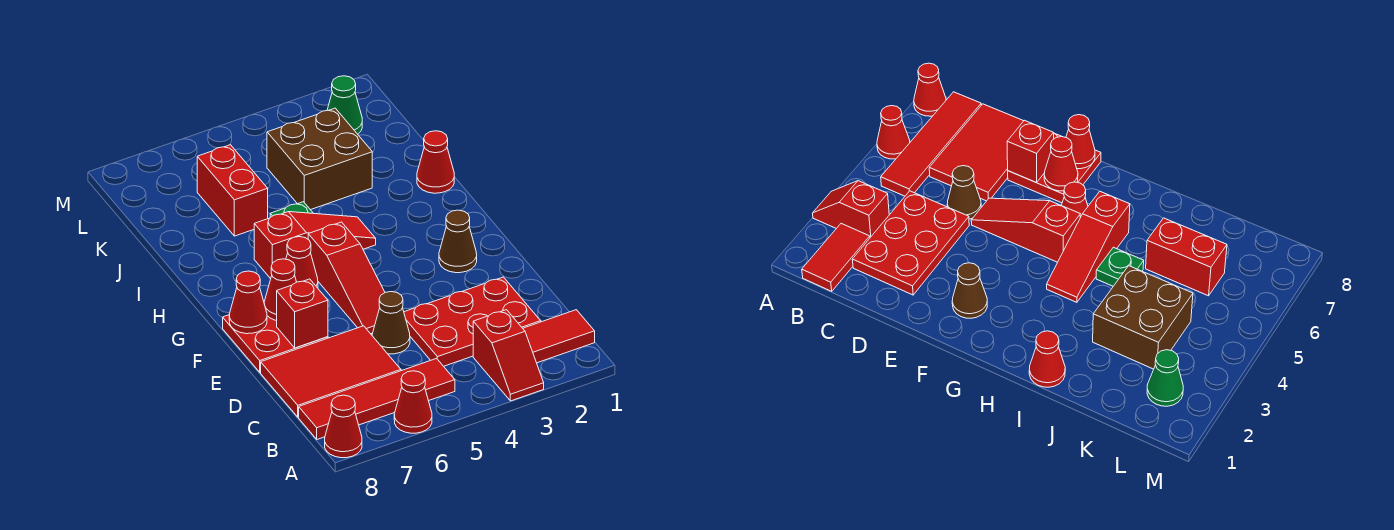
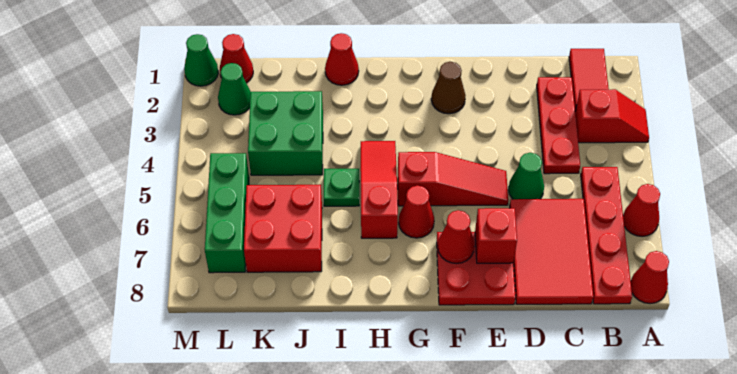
red tile B5:B8 level 1 -> red plate B5:B8 level 1
red plate C2:D4 level 1 -> red plate C2:C4 level 1
brown cone D5 level 1 -> green cone D5 level 1
red cone F8 level 2 -> red cone L1 level 1
brown brick J3:K4 level 1 -> green brick J3:K4 level 1
red brick J6:K6 level 1 -> red brick J6:K7 level 1
none -> green brick L5:L7 level 1
none -> green cone M1 level 1

